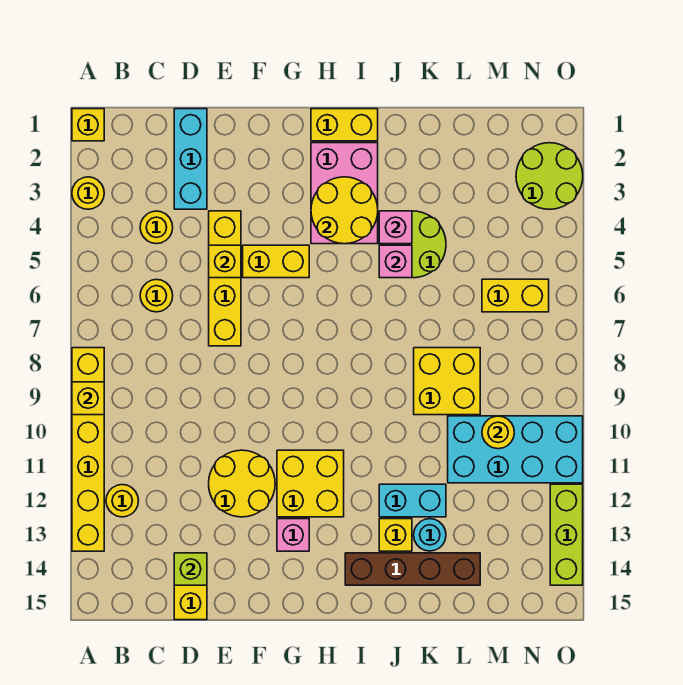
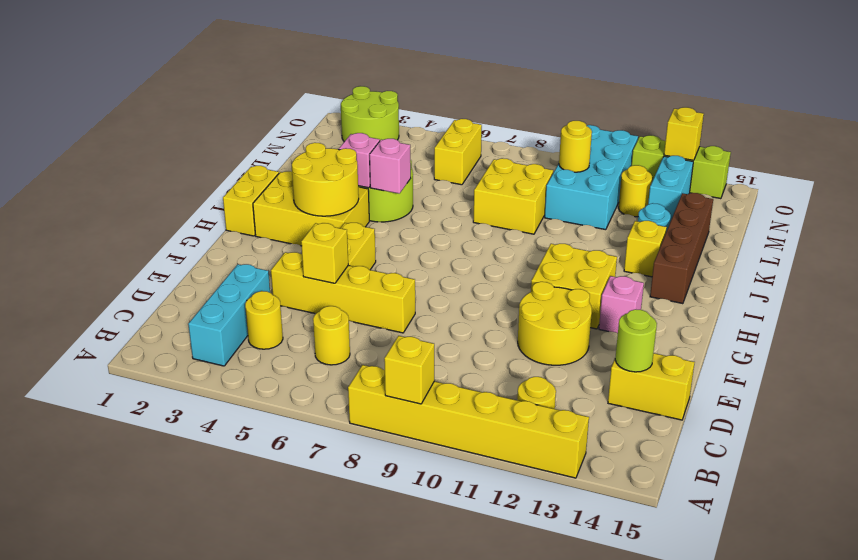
yellow brick A1 level 1 -> yellow brick O13 level 2
yellow round brick A3 level 1 -> yellow round brick M12 level 1
cyan brick D1:D3 level 1 -> cyan brick B3:D3 level 1
lime brick D14 level 2 -> lime round brick D14 level 2
pink brick H2:I4 level 1 -> yellow brick H2:I4 level 1
cyan brick J12:K12 level 1 -> cyan brick M13:N13 level 1

